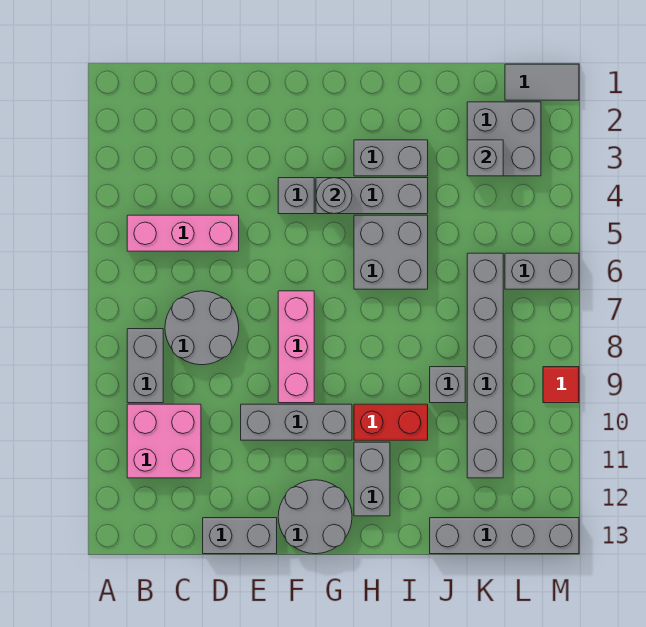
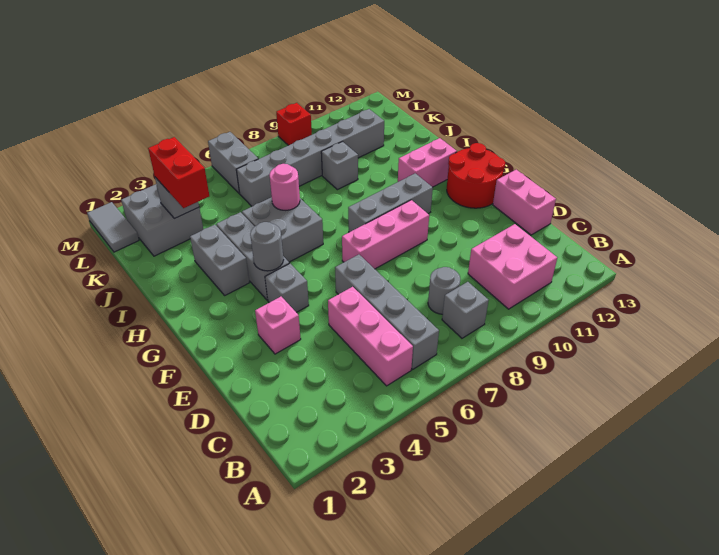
grey brick B8:B9 level 1 -> grey brick B8 level 1
grey round brick C7:D8 level 1 -> grey round brick C8 level 1
grey brick D13:E13 level 1 -> pink brick D13:E13 level 1
none -> pink brick E3 level 1
grey brick E10:G10 level 1 -> grey brick G8:G10 level 1
grey round brick F12:G13 level 1 -> red round brick F12:G13 level 1
red brick H10:I10 level 1 -> red brick J3:K3 level 3
grey brick H11:H12 level 1 -> pink brick H11:H12 level 1
none -> pink round brick I6 level 2
grey brick J13:M13 level 1 -> grey brick B6:E6 level 1
red tile M9 level 1 -> red brick M9 level 1

